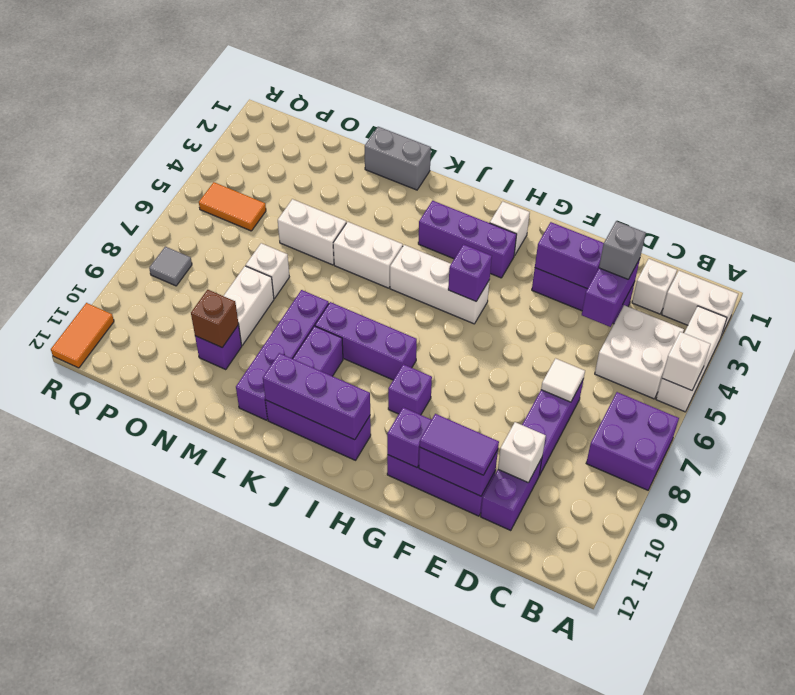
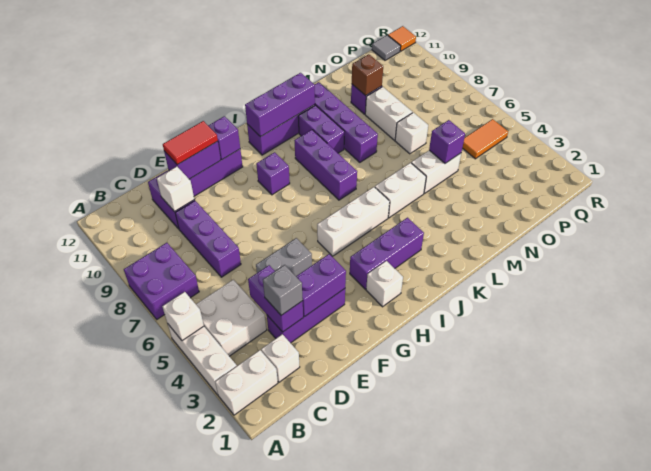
white tile D7 level 2 -> none
purple tile E11:F11 level 3 -> red tile E11:F11 level 3
purple brick H5 level 2 -> purple brick N5 level 2
purple brick I8:K8 level 1 -> purple brick J7:J9 level 1
grey brick L1:M1 level 1 -> grey brick E5:F5 level 1
grey tile Q8 level 1 -> grey tile Q12 level 1
orange tile R11:R12 level 1 -> orange tile R12 level 1

